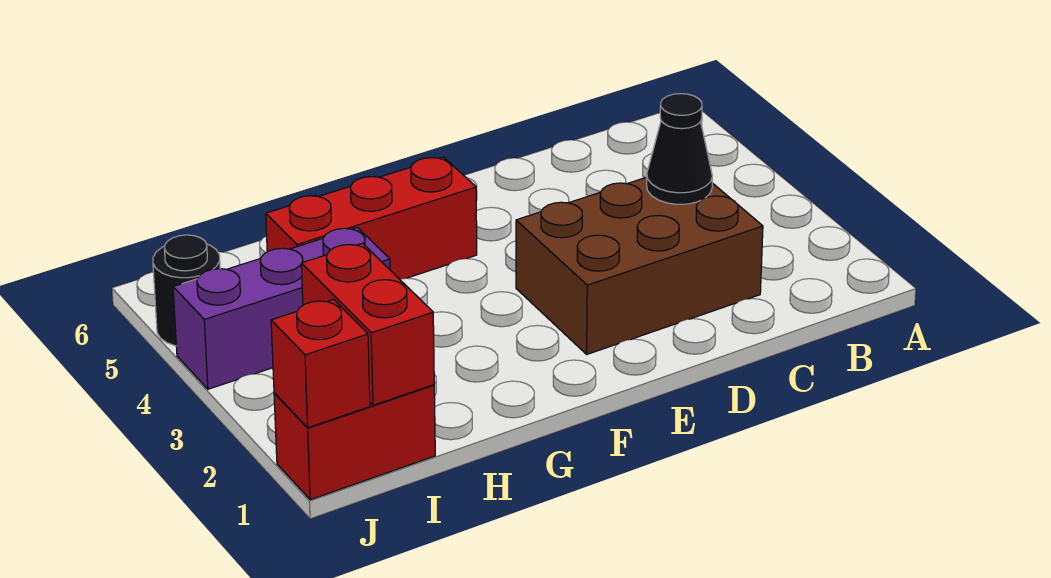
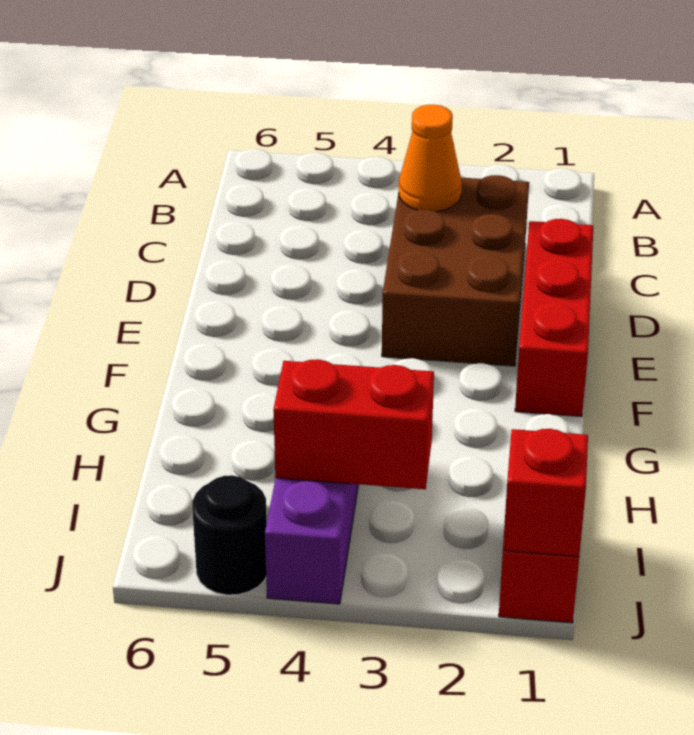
black cone C3 level 2 -> orange cone C3 level 2
red brick F5:H5 level 1 -> red brick D1:F1 level 1
red brick I1:I2 level 2 -> red brick I3:I4 level 2

